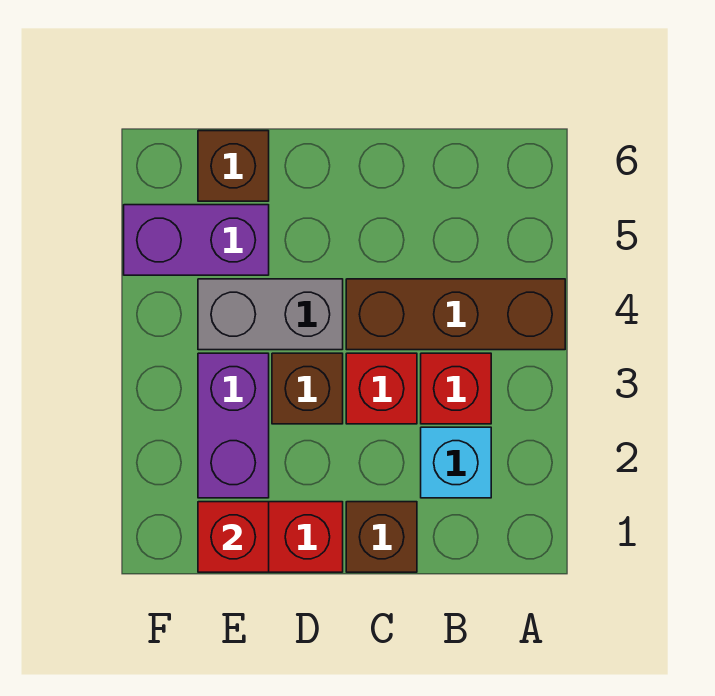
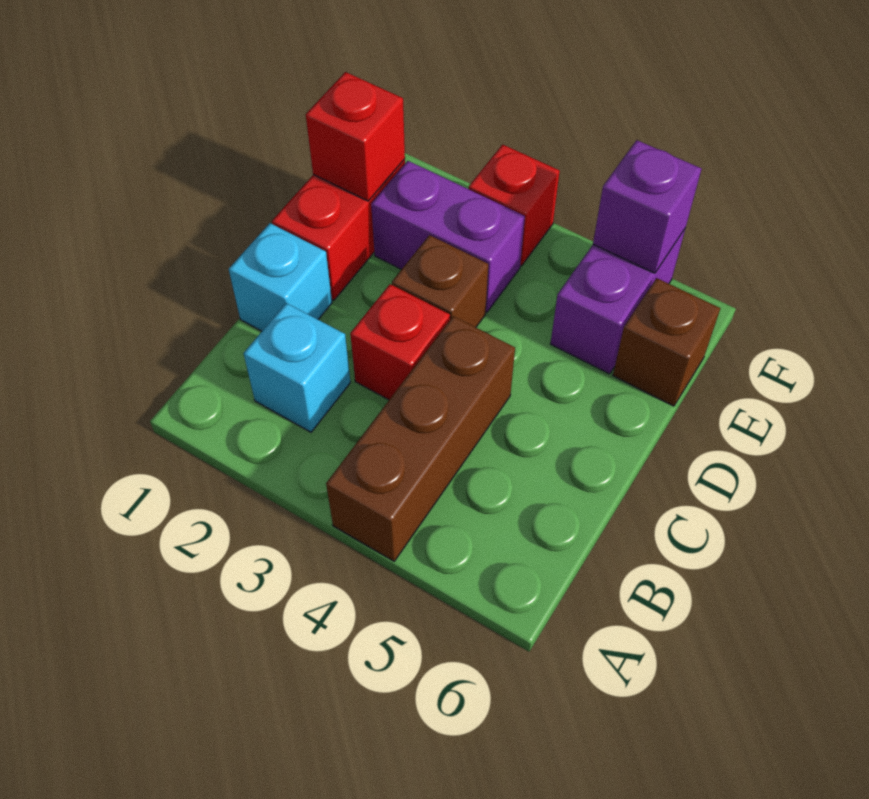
red brick B3 level 1 -> red brick F3 level 1
brown brick C1 level 1 -> cyan brick C1 level 1
grey brick D4:E4 level 1 -> none
none -> purple brick F5 level 2

